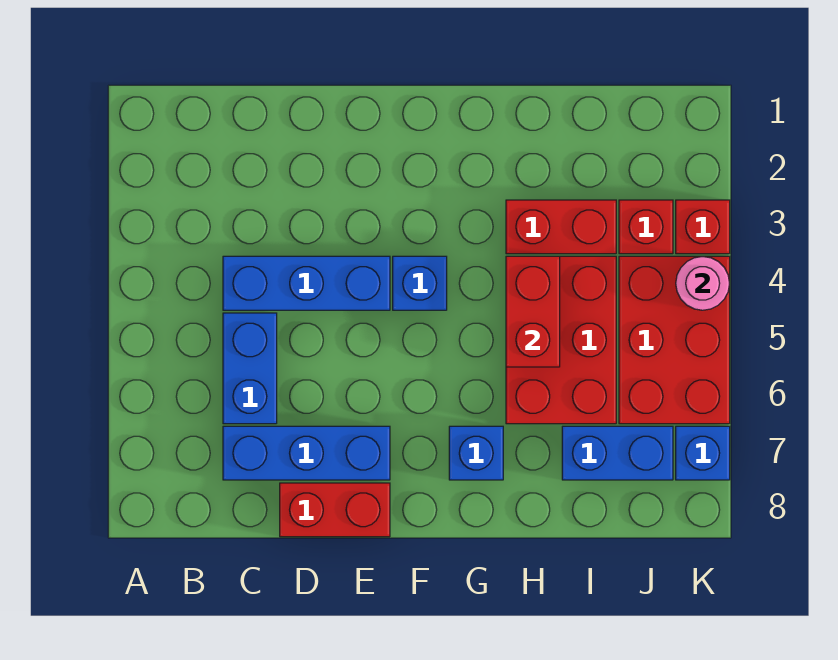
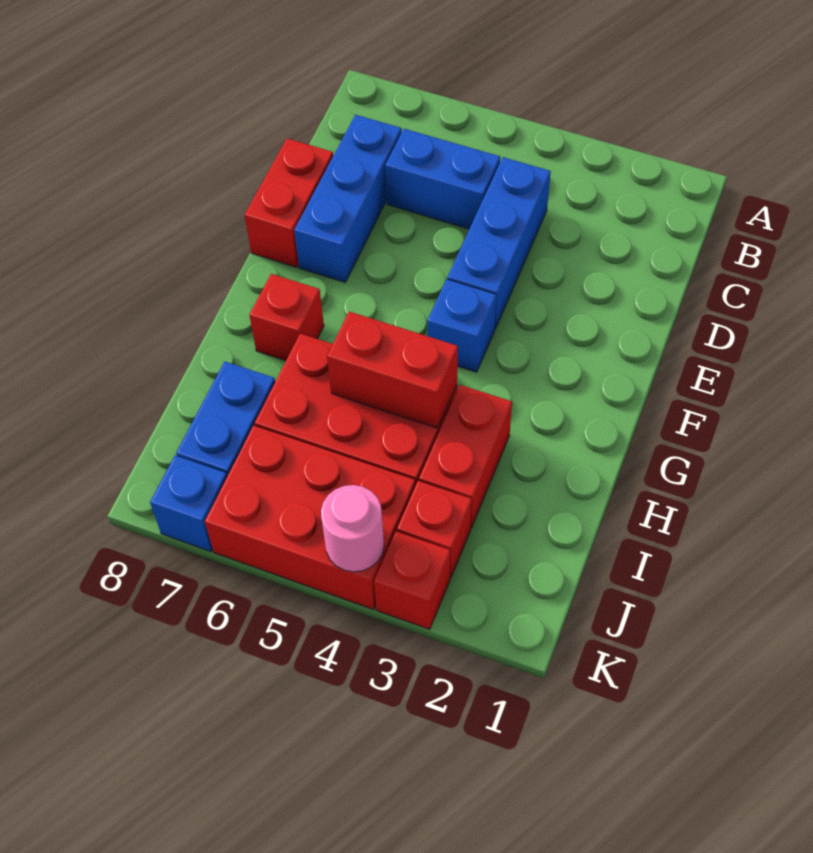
blue brick G7 level 1 -> red brick G7 level 1

